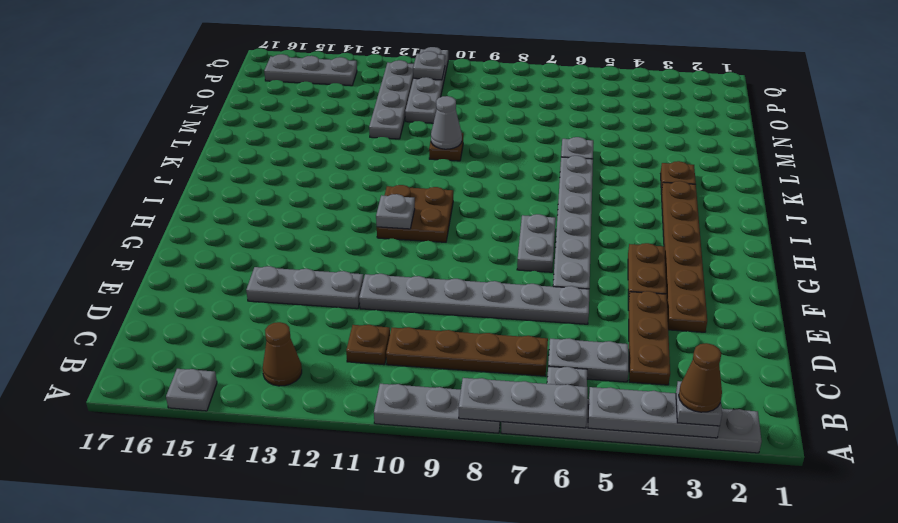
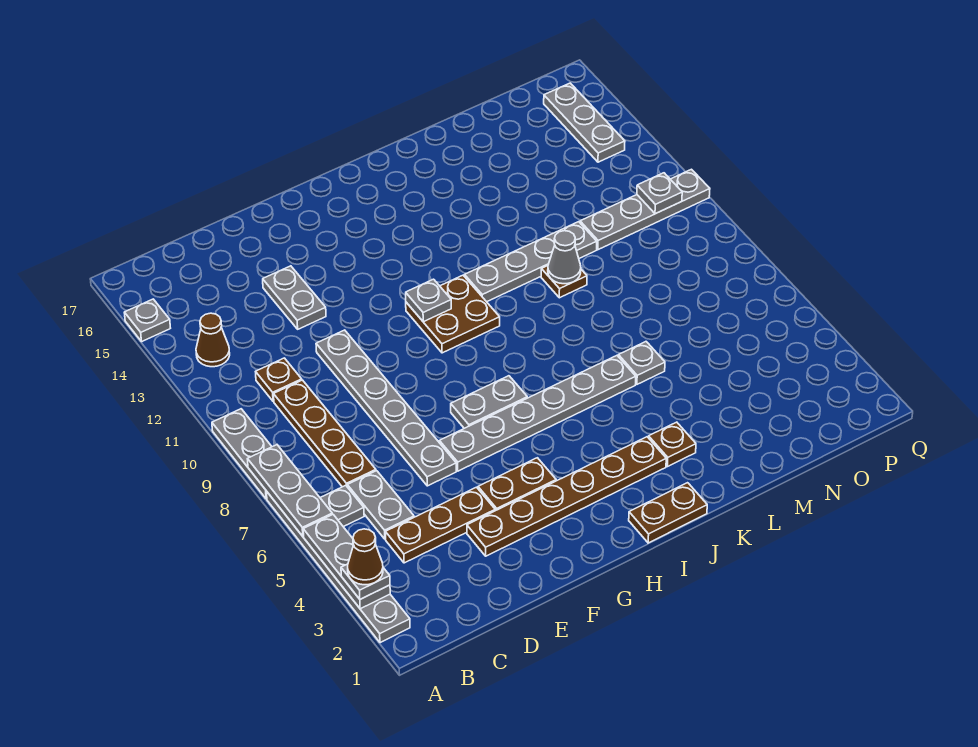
grey plate E12:E14 level 1 -> grey plate E13:E14 level 1
none -> brown plate I1:J1 level 1
grey plate M12:P12 level 1 -> grey plate J11:M11 level 1

